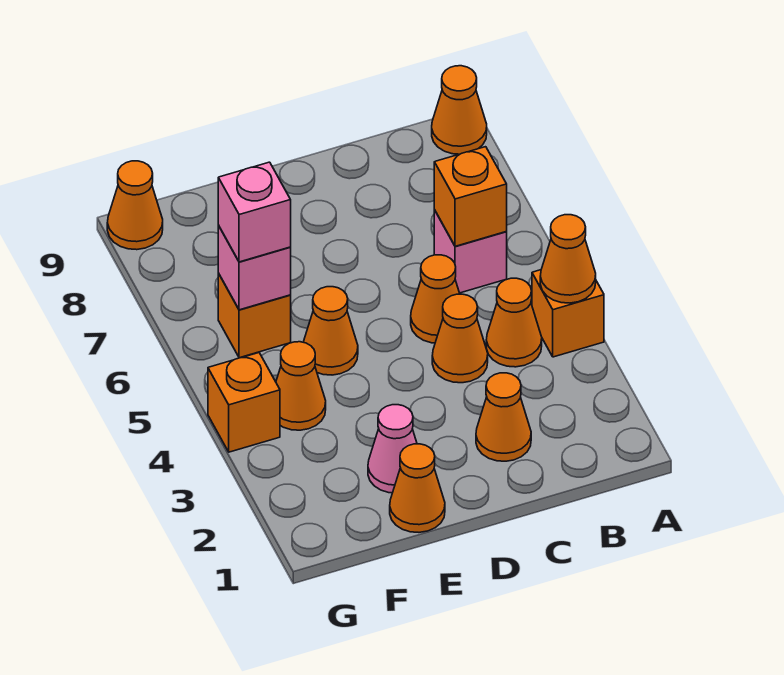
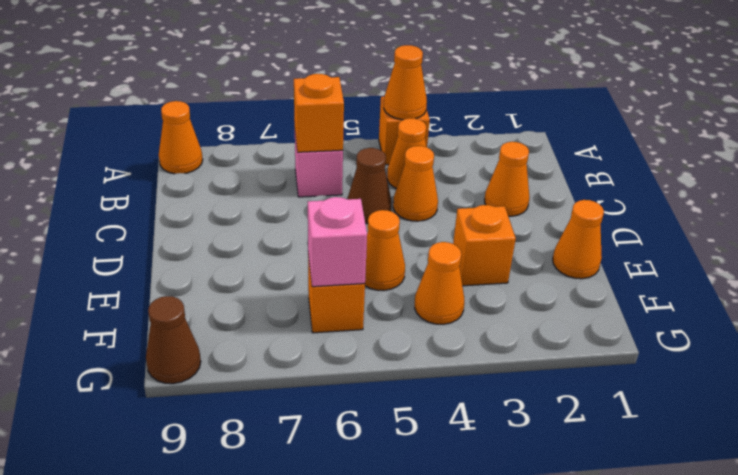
orange cone C5 level 1 -> brown cone C5 level 1
pink cone E2 level 1 -> none
pink brick F6 level 3 -> none
orange brick G4 level 1 -> orange brick E3 level 1
orange cone G9 level 1 -> brown cone G9 level 1

